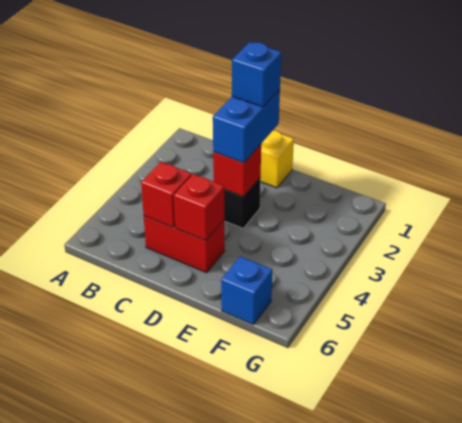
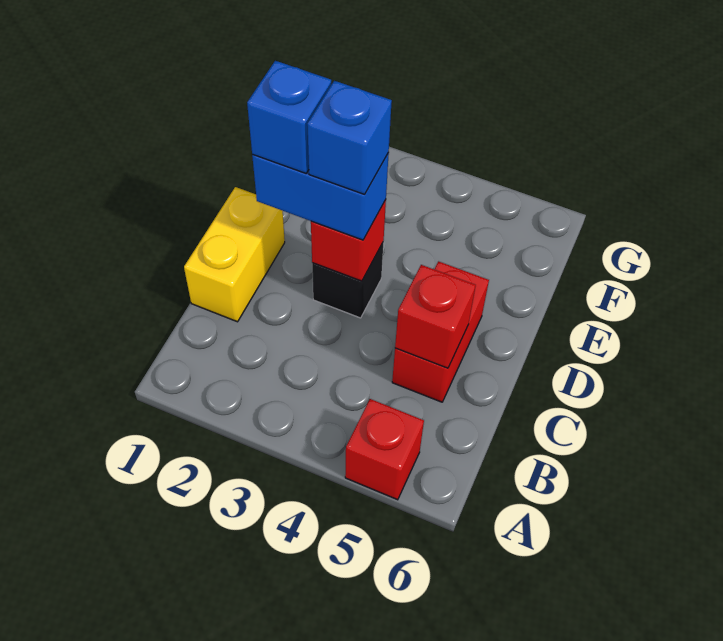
red brick D5 level 2 -> red brick A5 level 1
blue brick F6 level 1 -> blue brick D3 level 4

